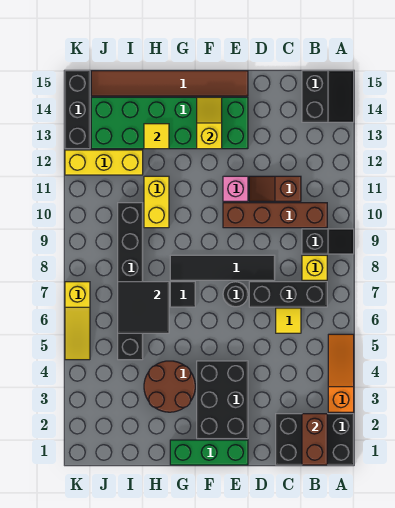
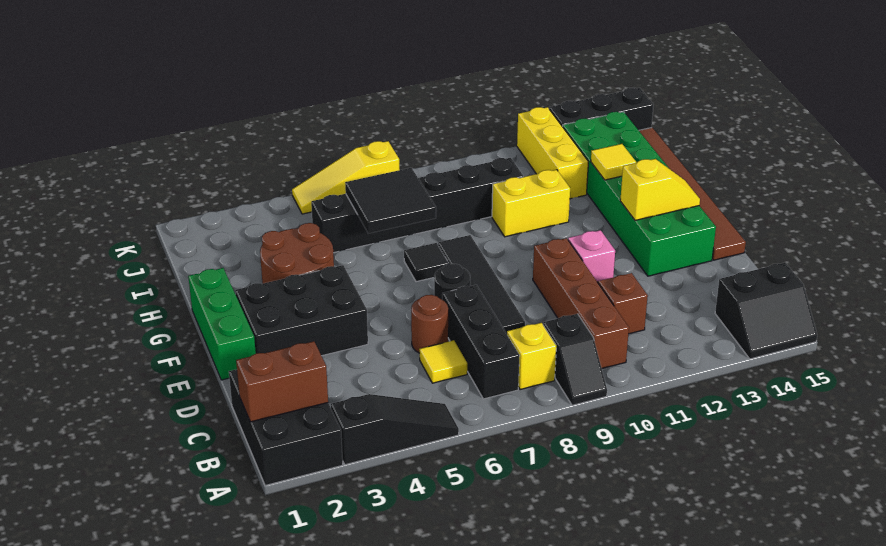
orange slope A3:A5 level 1 top 3 -> black slope A3:A5 level 1 top 3
none -> brown round brick D6 level 1

